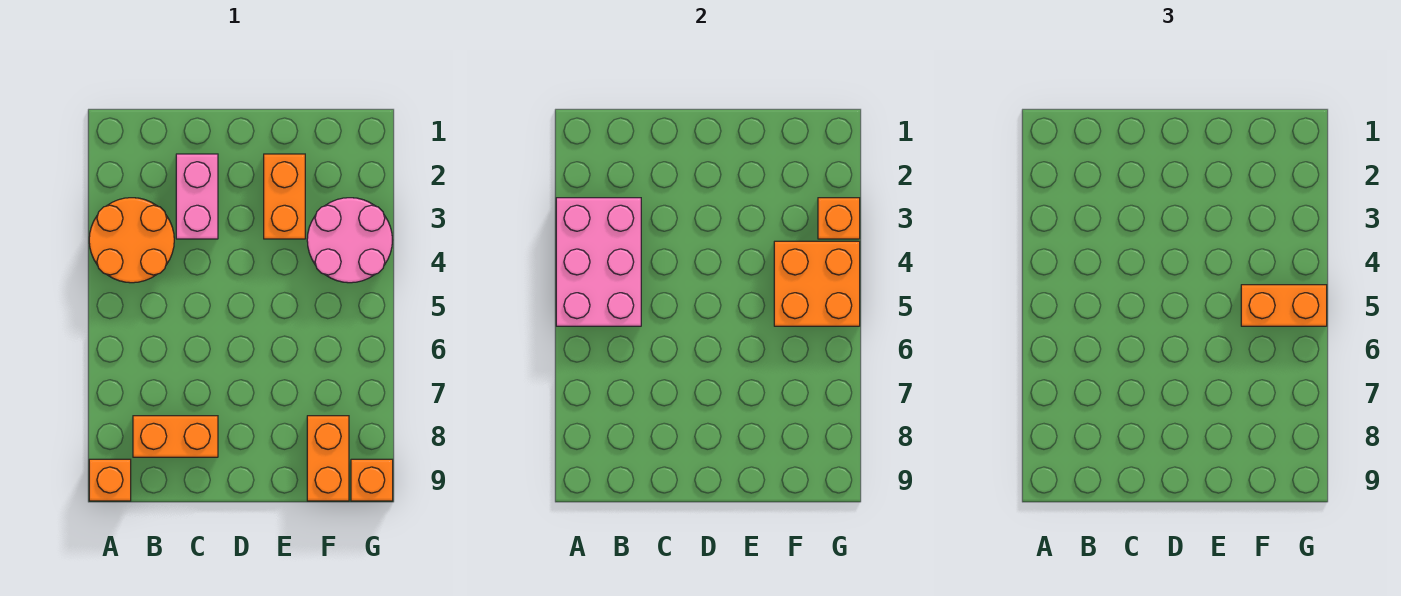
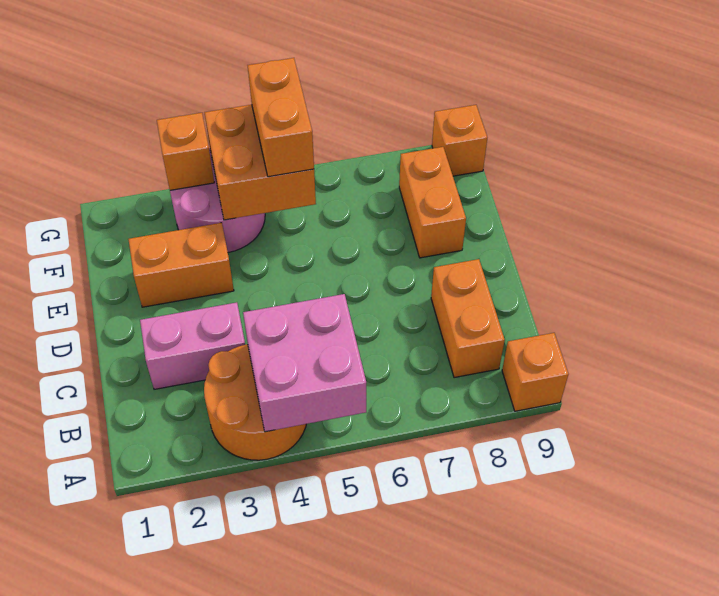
pink brick A3:B5 level 2 -> pink brick A4:B5 level 2
orange brick F8:F9 level 1 -> orange brick E8:F8 level 1

